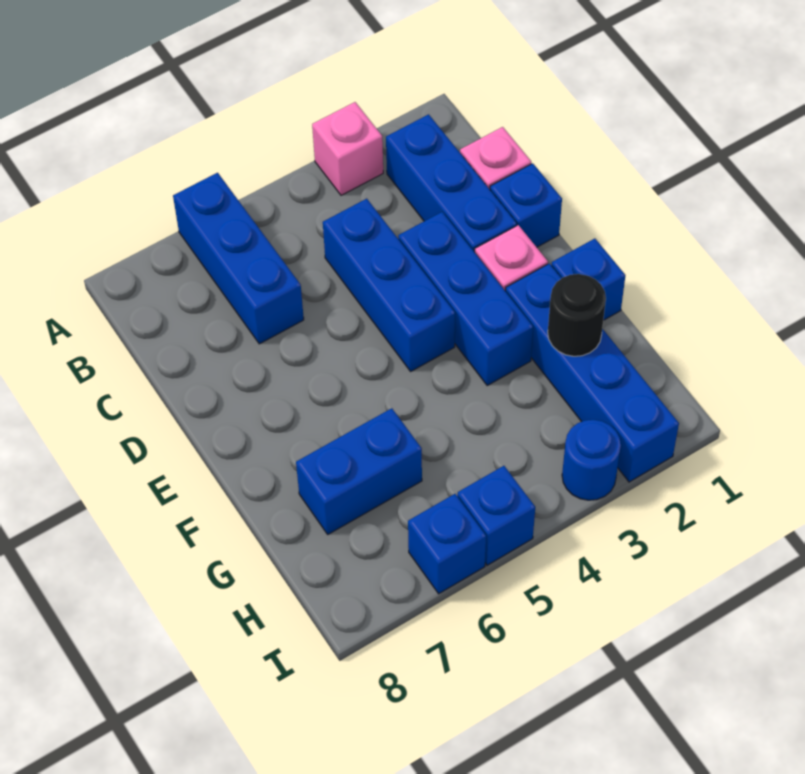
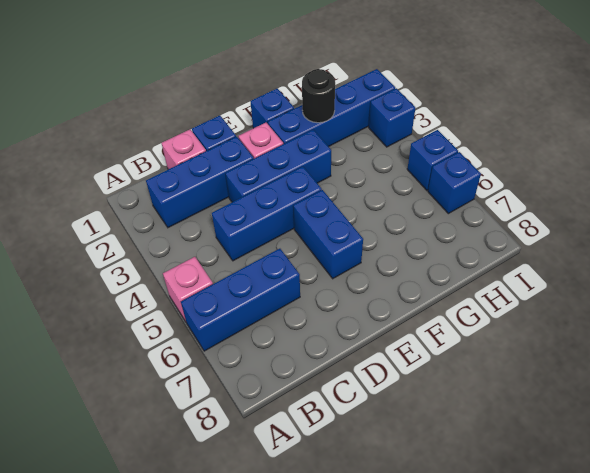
pink brick A3 level 1 -> pink brick A5 level 1
blue brick G6:G7 level 1 -> blue brick E5:E6 level 1
blue round brick I3 level 1 -> blue brick I3 level 1

